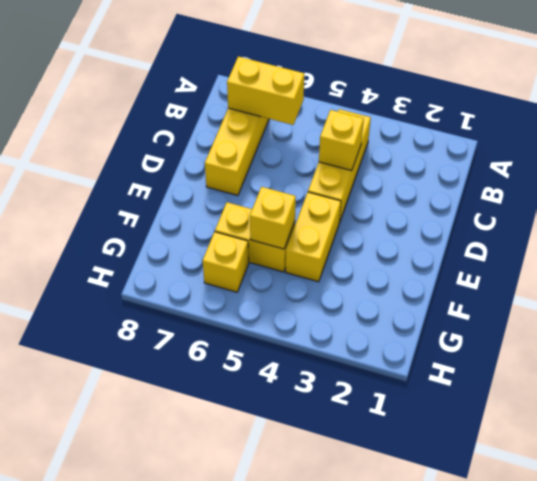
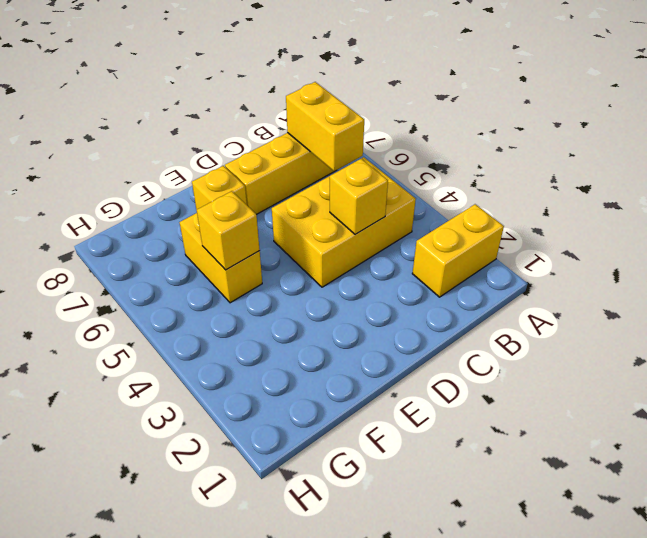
yellow brick B4:D4 level 1 -> yellow brick B4:D5 level 1
yellow brick E4:F4 level 1 -> yellow brick A2:B2 level 1
yellow brick G6 level 1 -> yellow brick E7 level 1

